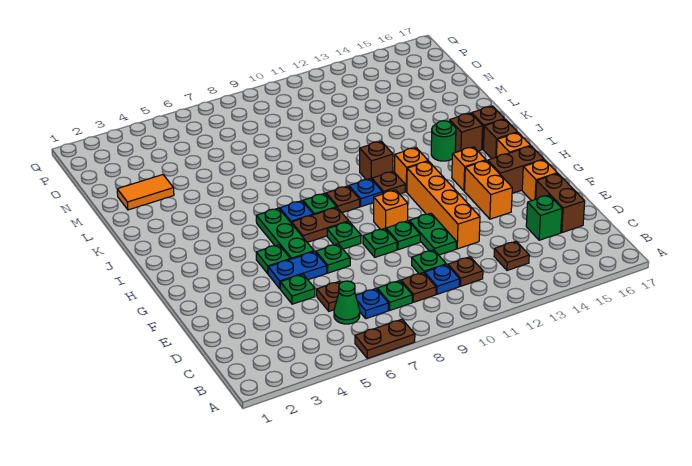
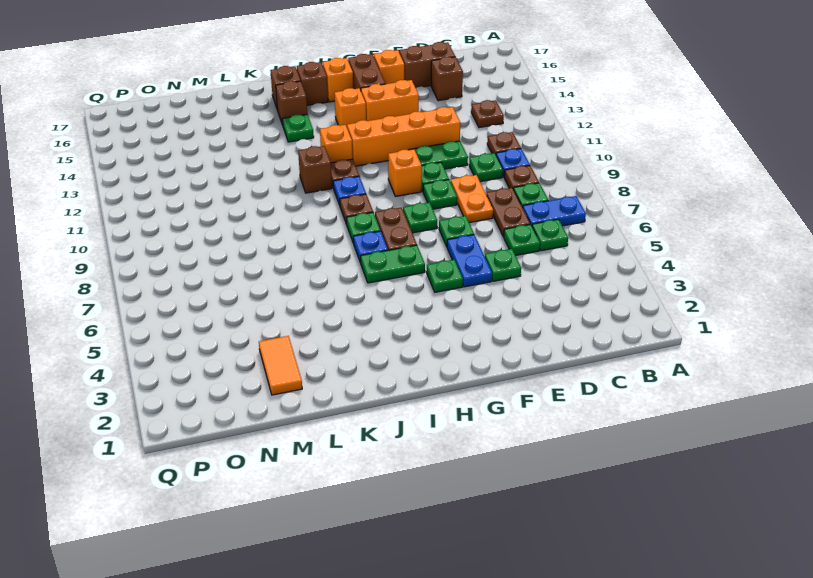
brown plate A6:A7 level 1 -> brown plate D7:D8 level 1
green cone C6 level 1 -> green plate C6 level 1
blue plate C7 level 1 -> blue plate B7:C7 level 1
brown plate D6 level 1 -> green plate D6 level 1
green brick D15 level 1 -> brown brick D15 level 1
none -> orange plate E8:E9 level 1
green plate G6:I6 level 1 -> green plate H6:I6 level 1
green round brick J14 level 1 -> green plate J14 level 1

